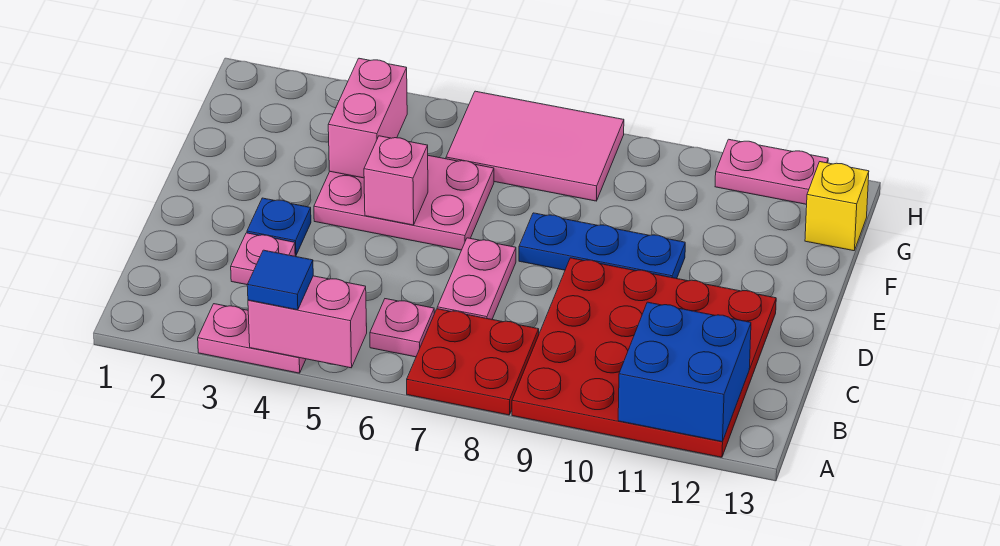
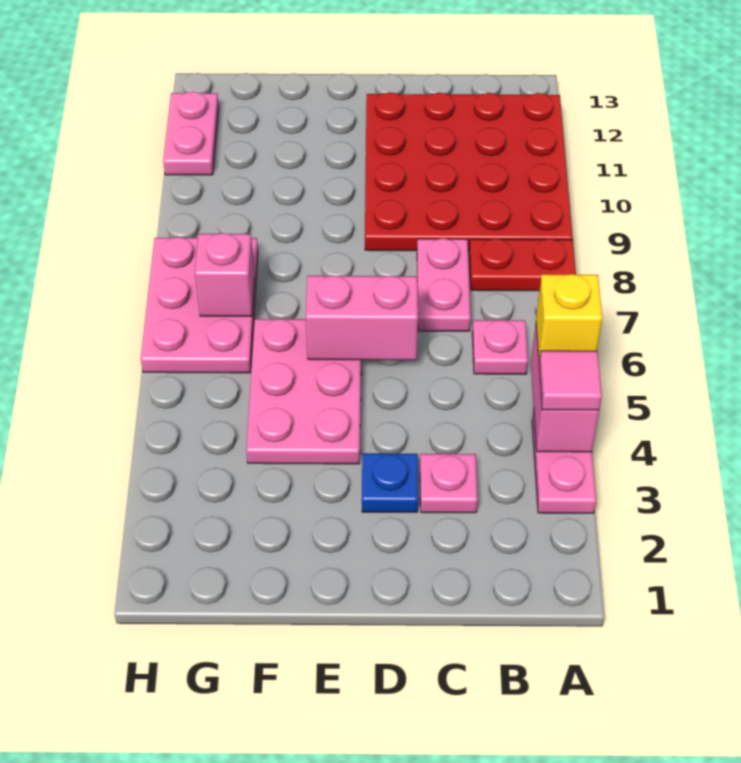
blue tile A4 level 3 -> pink tile A4 level 3
red plate A7:B8 level 1 -> red plate A8:B8 level 1
blue brick A11:B12 level 2 -> none
pink plate C7:D7 level 1 -> pink plate C7:C8 level 1
pink brick E5 level 2 -> pink brick G7 level 2
blue plate E8:E10 level 1 -> none
pink brick F4:G4 level 2 -> pink brick D6:E6 level 2
pink tile G6:H8 level 1 -> pink plate G6:H8 level 1
yellow brick G13 level 1 -> yellow brick A5 level 3

